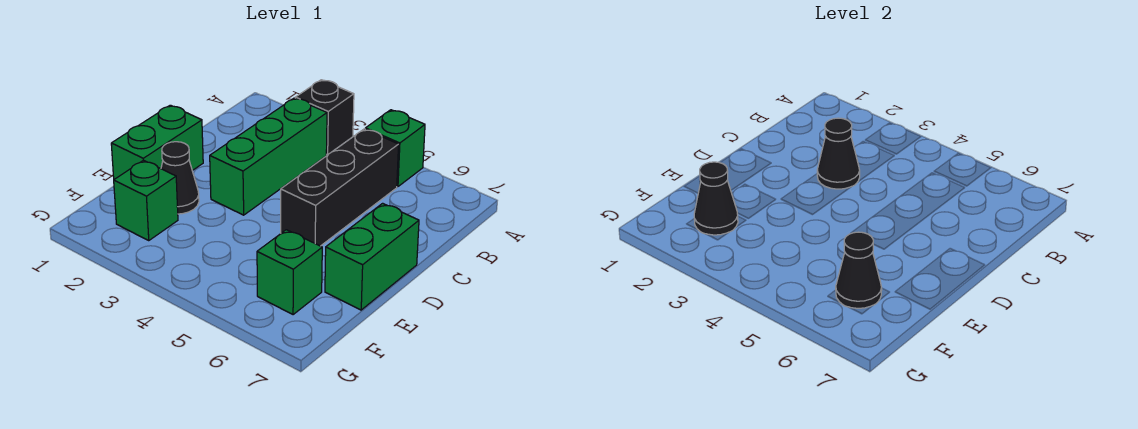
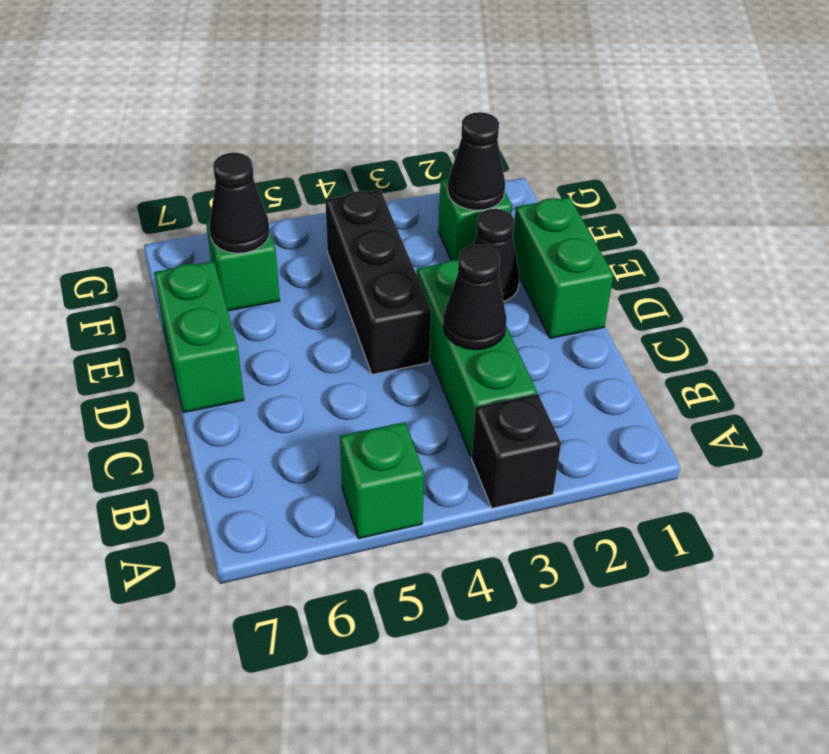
black brick B5:D5 level 1 -> black brick D4:F4 level 1

